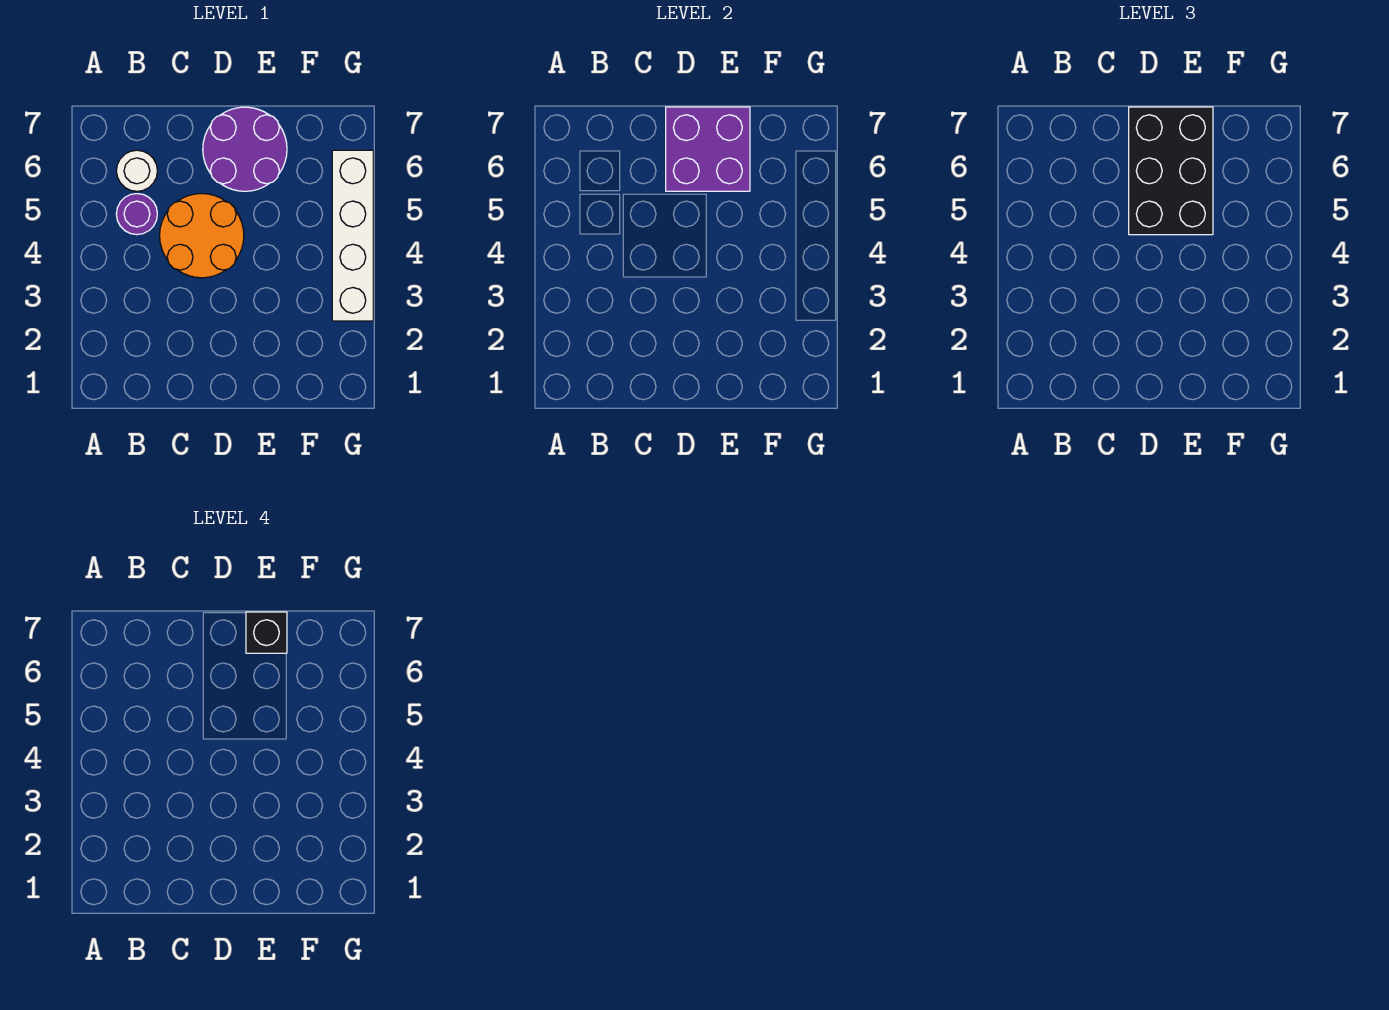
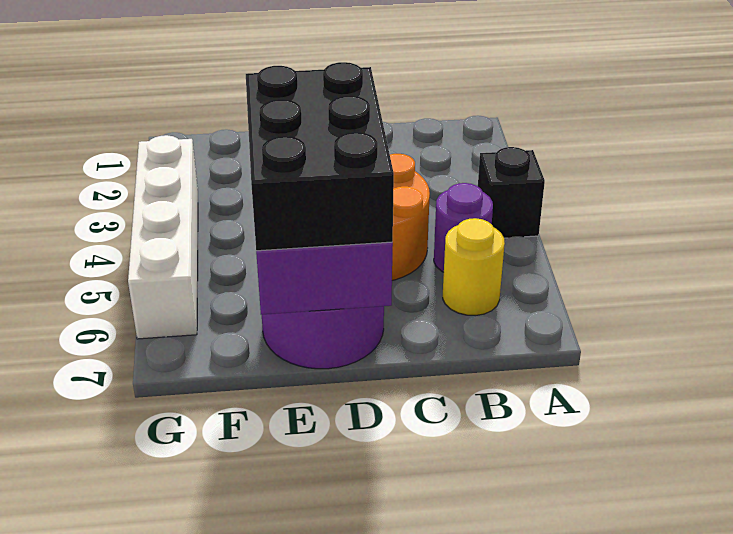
white round brick B6 level 1 -> yellow round brick B6 level 1
black brick E7 level 4 -> black brick A4 level 1

